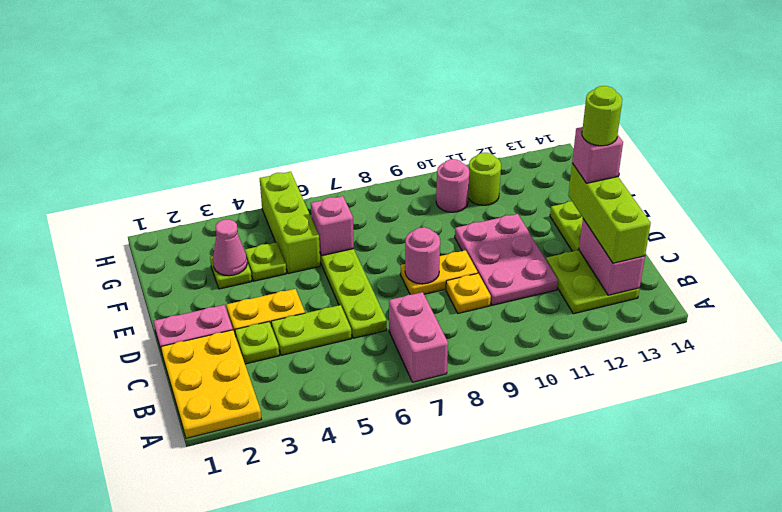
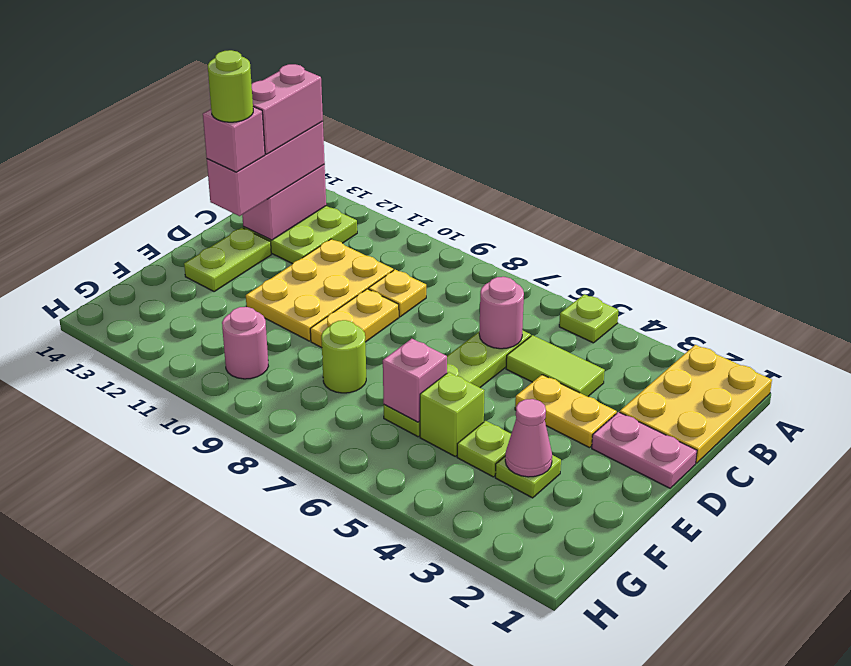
pink brick A7:B7 level 1 -> pink brick B13:C13 level 4
lime brick B13:D13 level 3 -> pink brick B13:D13 level 3
lime plate C3 level 1 -> lime plate A5 level 1
lime plate C4:C5 level 1 -> lime tile C4:C5 level 1
pink plate C10:E11 level 1 -> yellow plate C10:E11 level 1
yellow plate D8:D9 level 1 -> yellow plate D9:E9 level 1
pink round brick D8 level 2 -> pink round brick C6 level 2
lime brick F5:H5 level 1 -> lime brick F5 level 1
lime round brick G11 level 1 -> lime round brick F8 level 1

